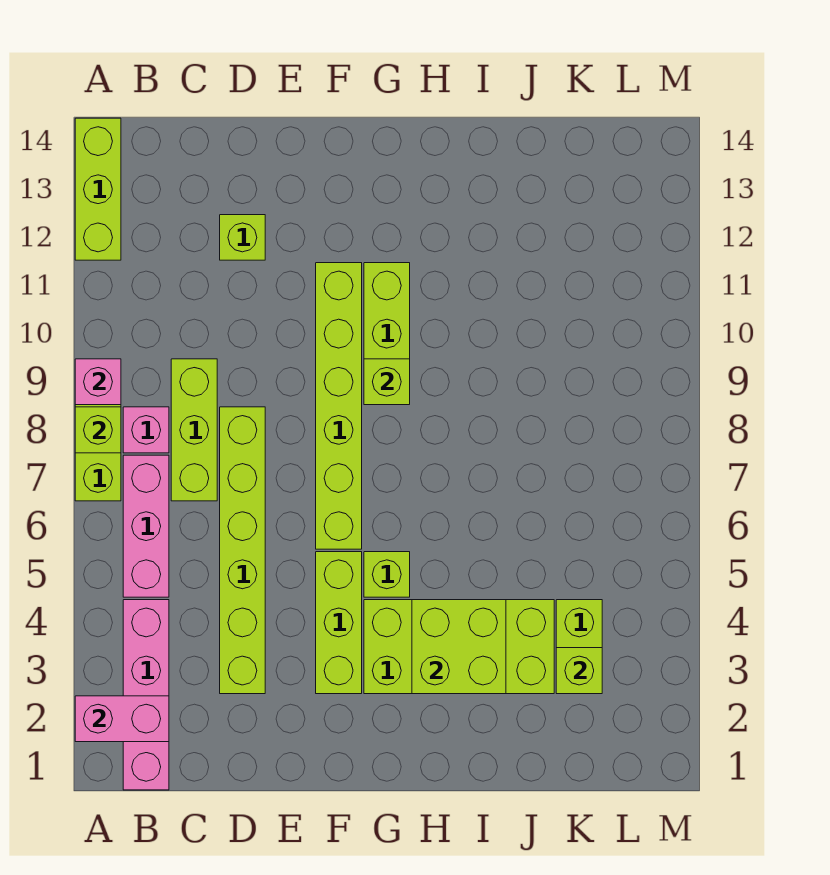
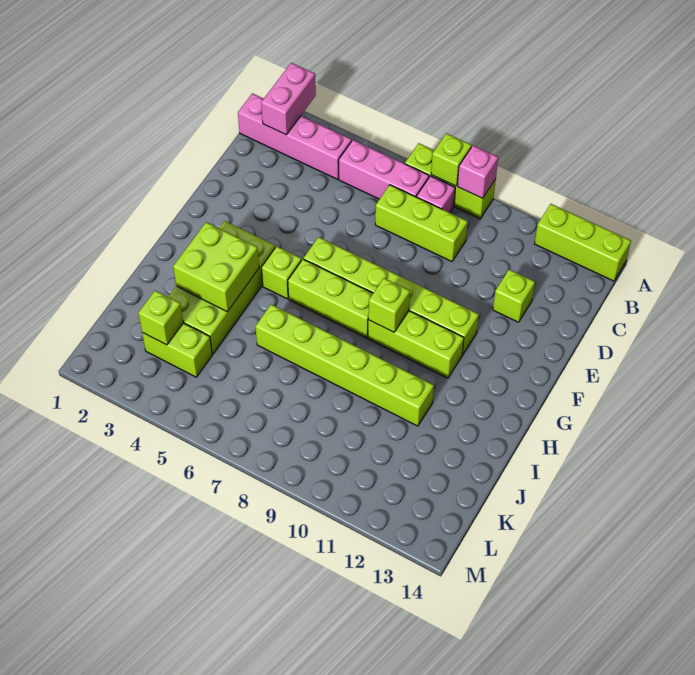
lime brick D3:D8 level 1 -> lime brick I6:I11 level 1
lime brick F3:F5 level 1 -> lime brick G6:G8 level 1

